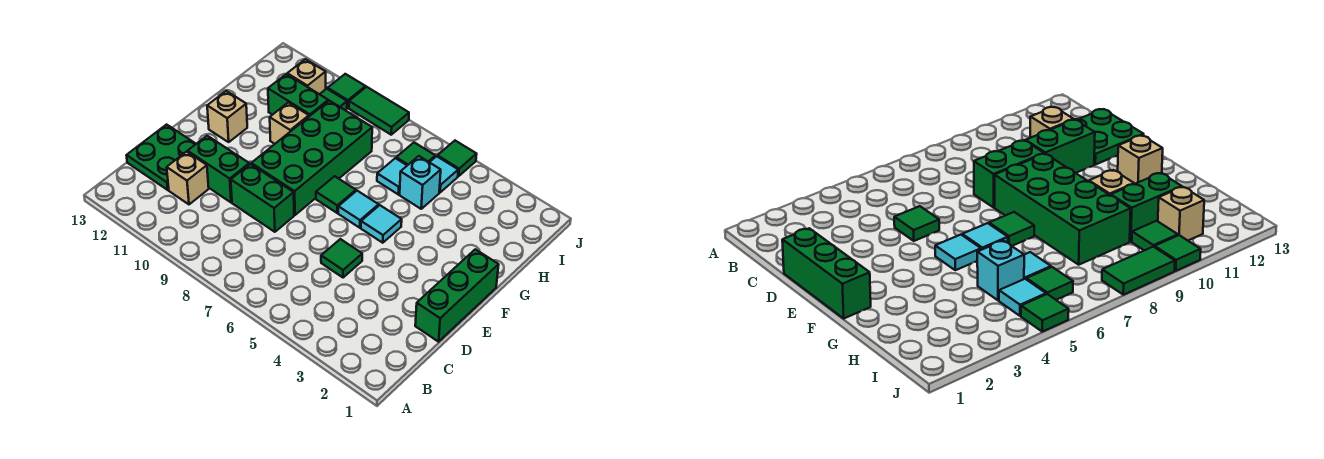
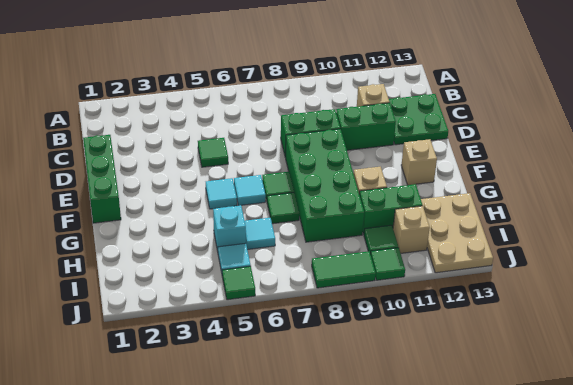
none -> tan plate H12:J13 level 1
green tile I6 level 1 -> green tile G7 level 1

